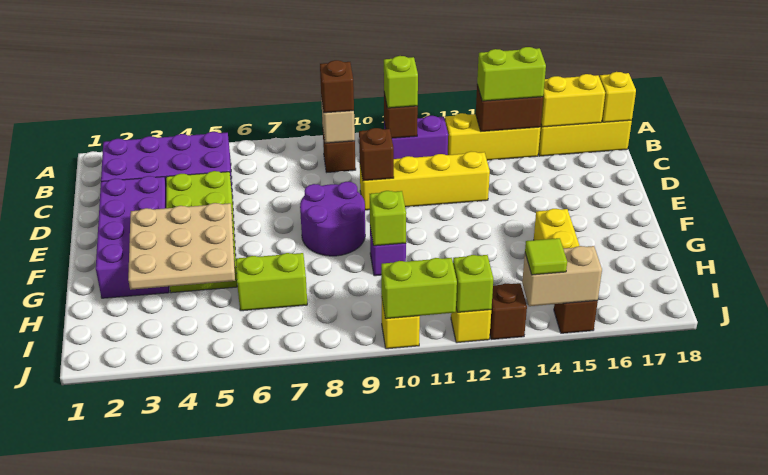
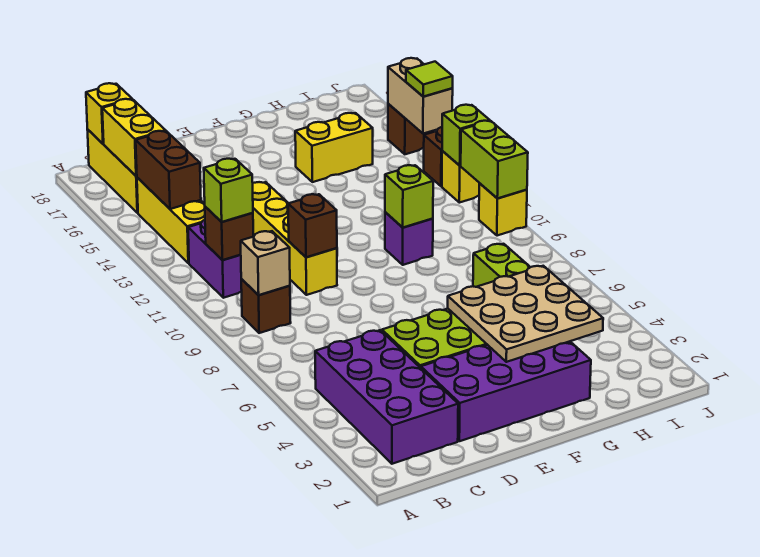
brown brick B9 level 3 -> none
lime brick B14:B15 level 3 -> none
purple round brick E8:F9 level 1 -> none

